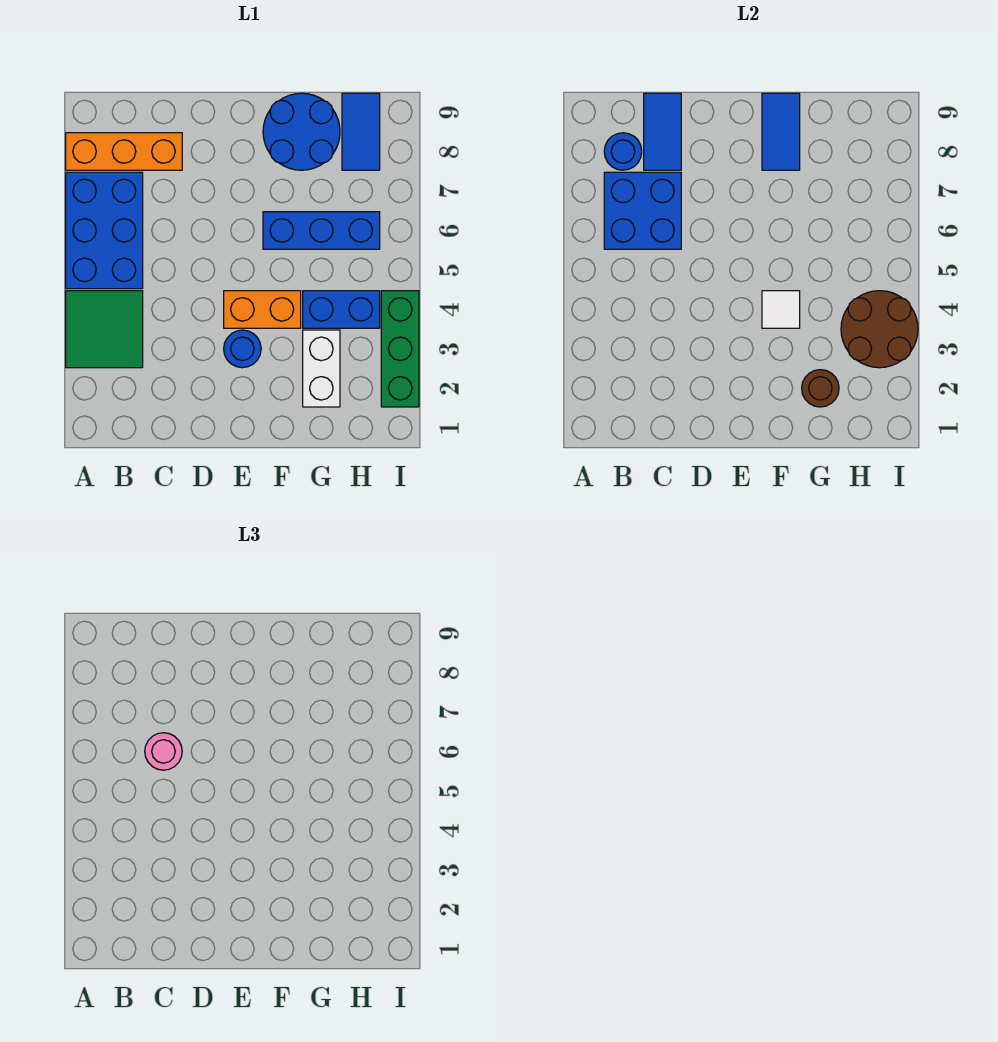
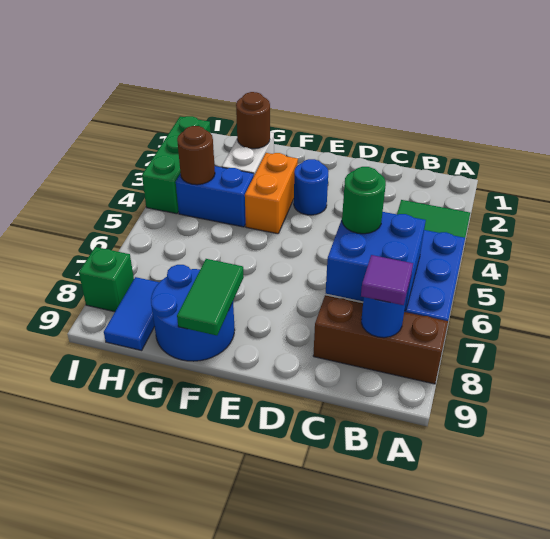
orange brick A8:C8 level 1 -> brown brick A8:C8 level 1
none -> purple tile B8 level 3
pink round brick C6 level 3 -> green round brick C6 level 3
blue tile C8:C9 level 2 -> none
orange brick E4:F4 level 1 -> orange brick F3:F4 level 1
white tile F4 level 2 -> none
blue brick F6:H6 level 1 -> none
blue tile F8:F9 level 2 -> green tile F8:F9 level 2
brown round brick H3:I4 level 2 -> brown round brick H4 level 2
none -> green brick I8 level 1

